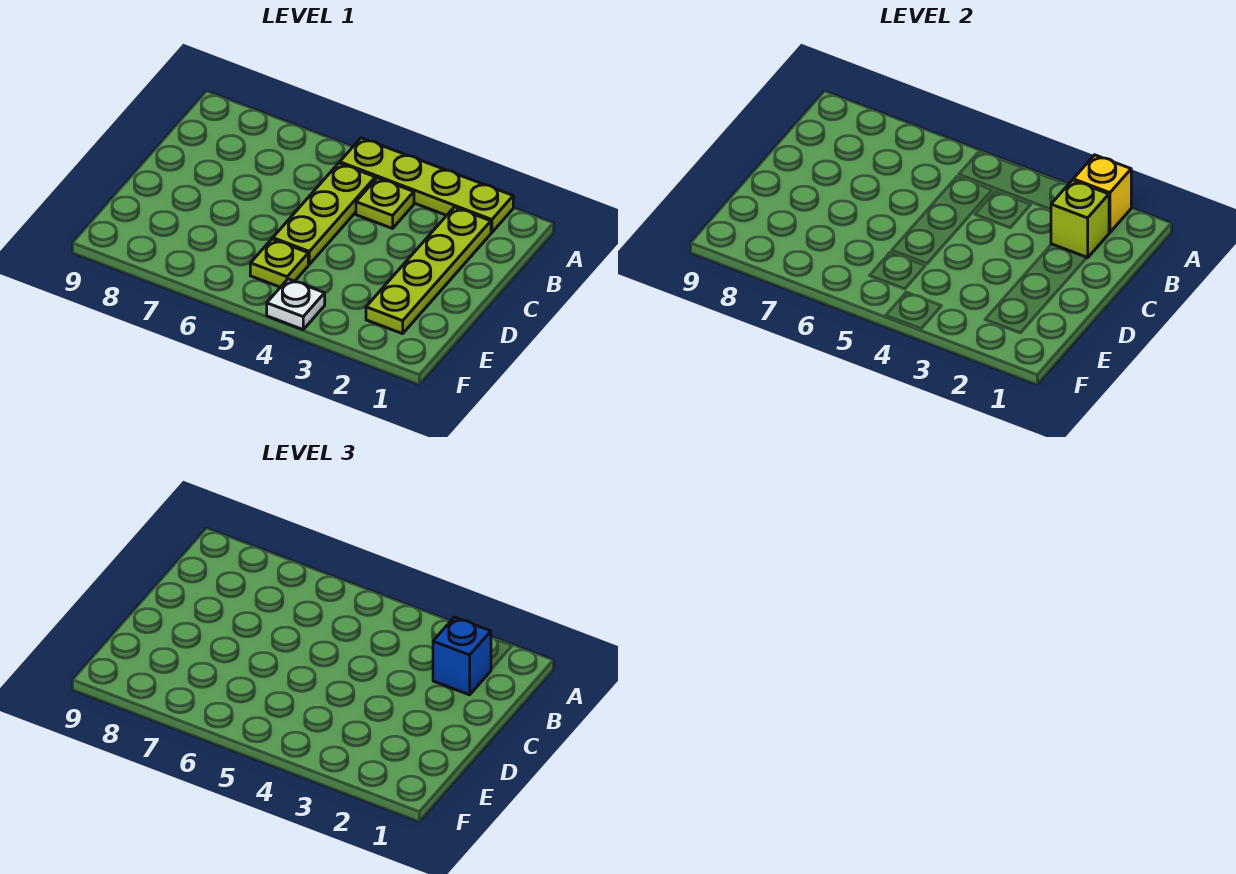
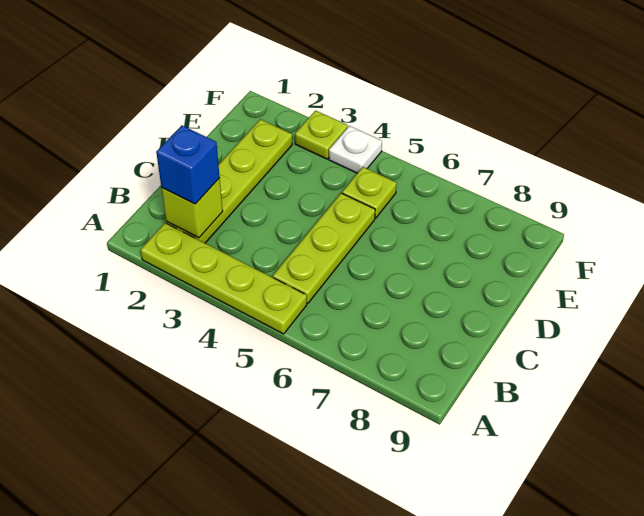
yellow brick A2 level 2 -> none
lime plate B4 level 1 -> lime plate F3 level 1

